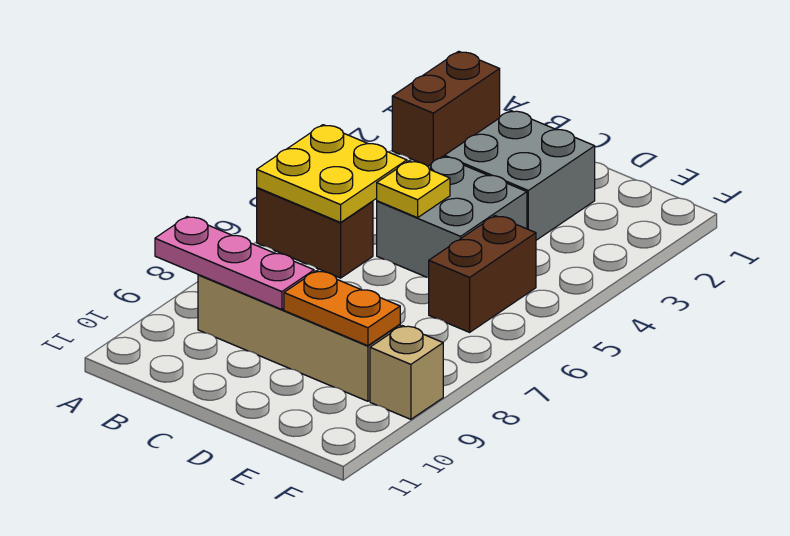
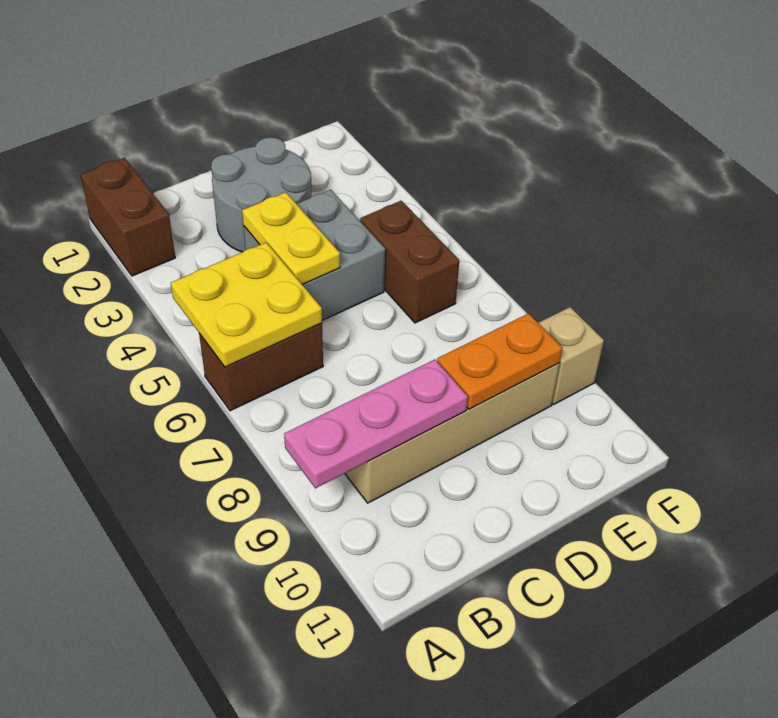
grey brick C2:D3 level 1 -> grey round brick C2:D3 level 1
yellow plate C5 level 2 -> yellow plate C4:C5 level 2

